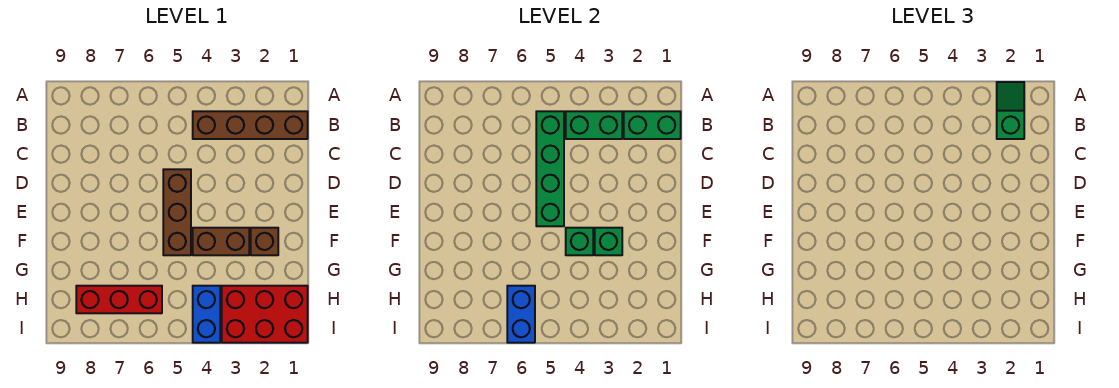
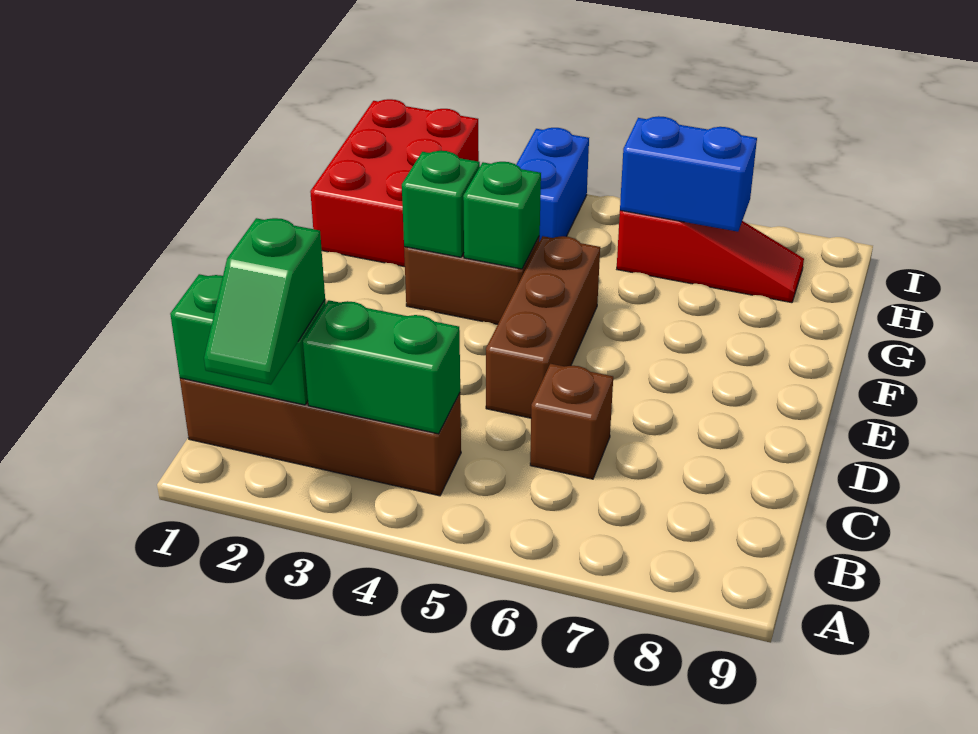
green brick B5:E5 level 2 -> none
brown brick F2 level 1 -> brown brick C6 level 1
red brick H1:I3 level 1 -> red brick G1:I2 level 1
red brick H6:H8 level 1 -> red slope H6:H8 level 1 top 6
blue brick H6:I6 level 2 -> blue brick H6:H7 level 2

